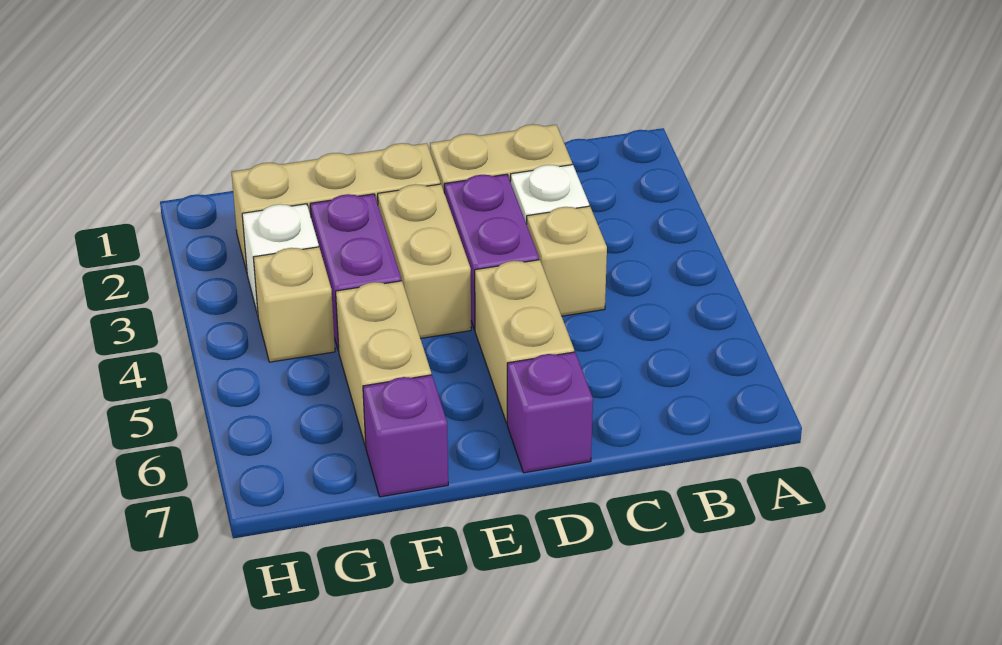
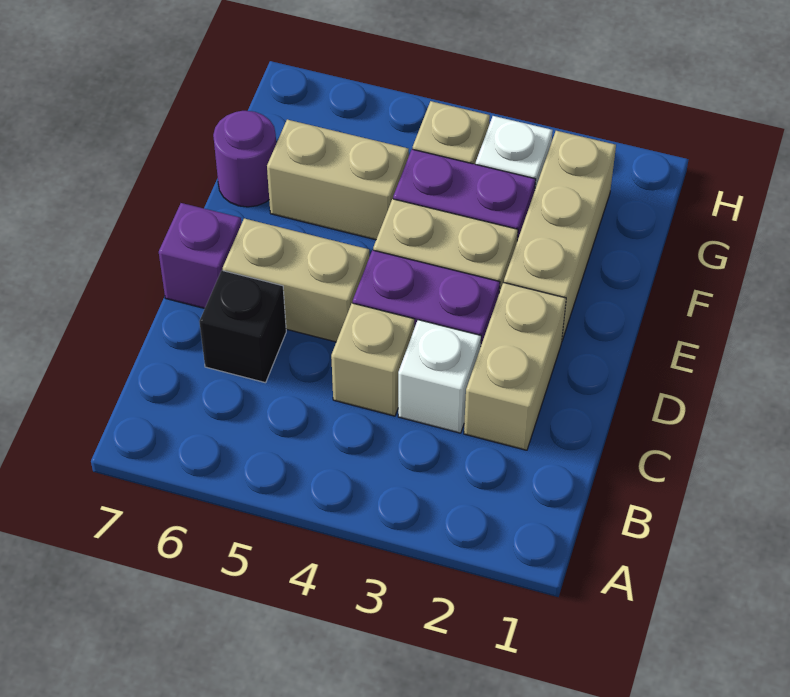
none -> black brick C6 level 1
purple brick F7 level 1 -> purple round brick F7 level 1

